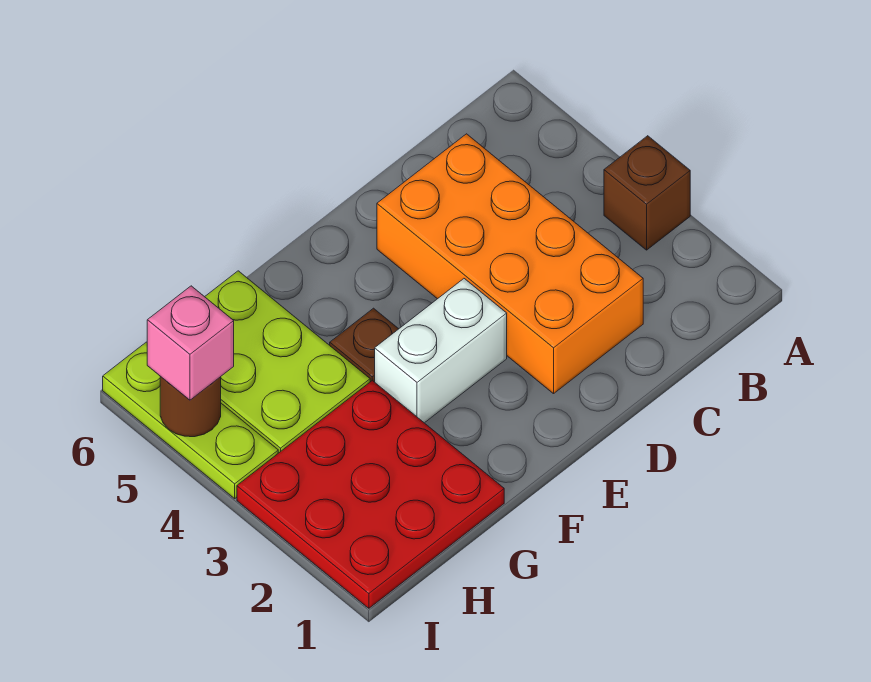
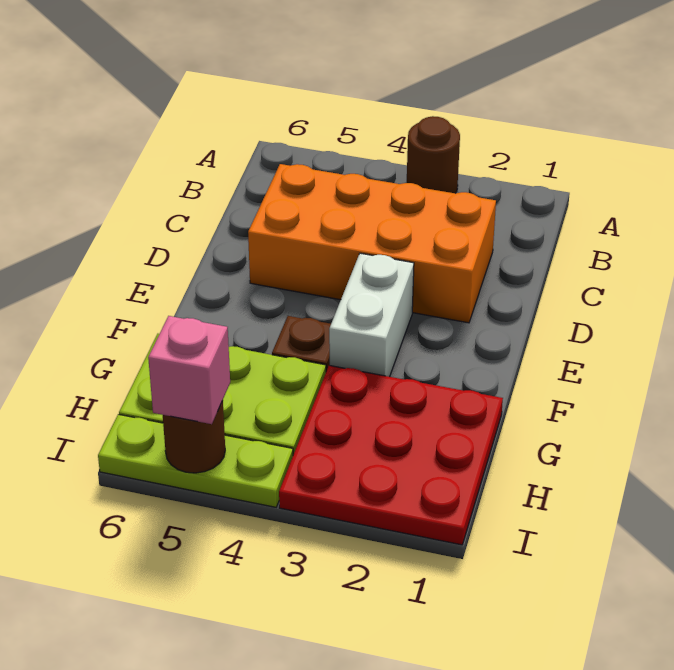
brown brick A3 level 1 -> brown round brick A3 level 1

